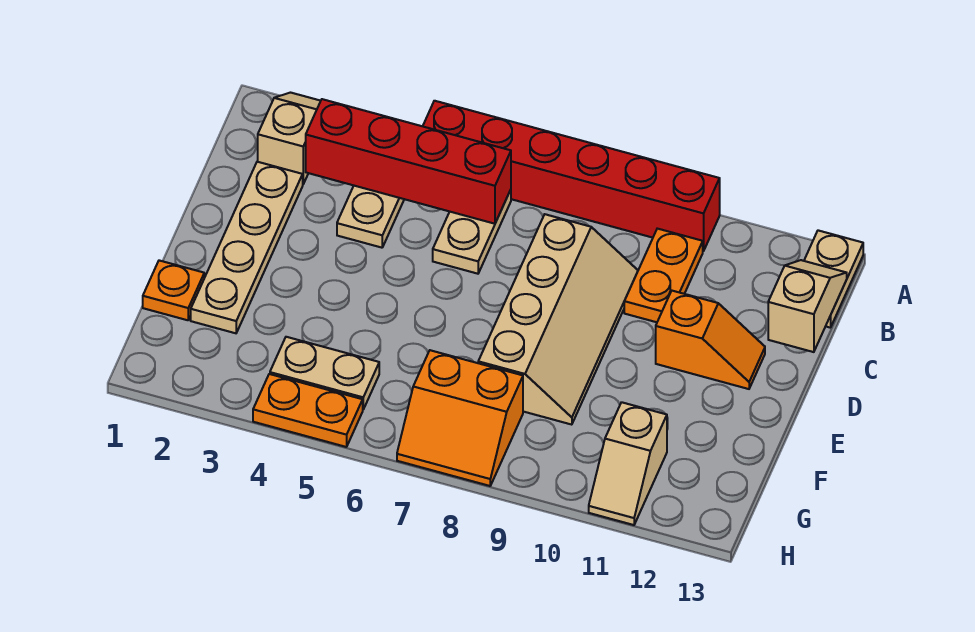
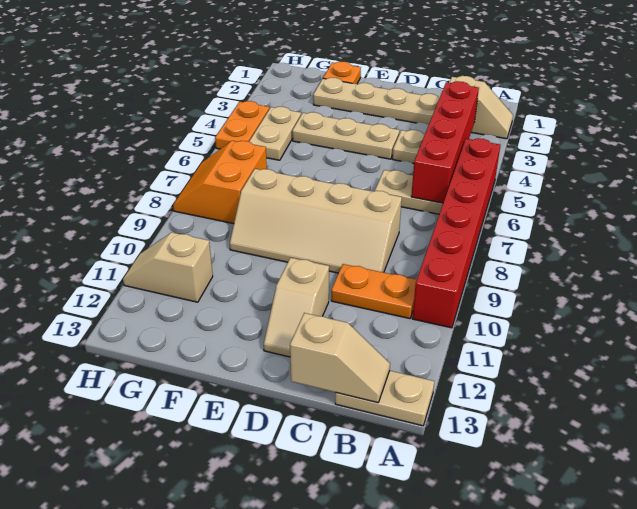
none -> tan plate D4:F4 level 1
orange slope D11:D12 level 1 top 11 -> tan slope D11:D12 level 1 top 11

